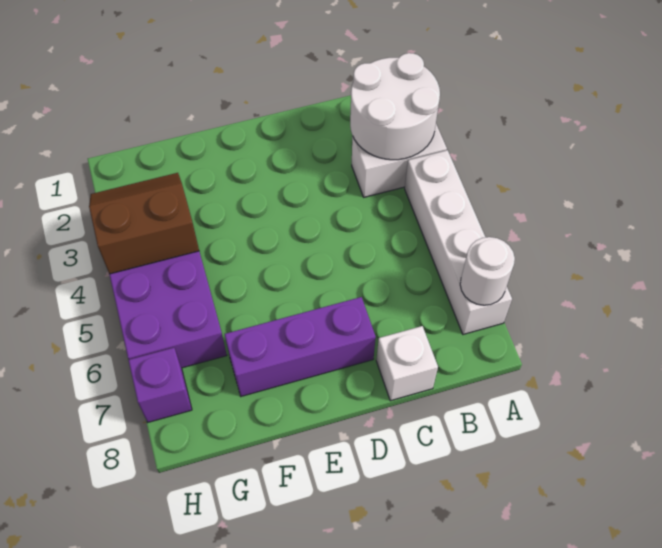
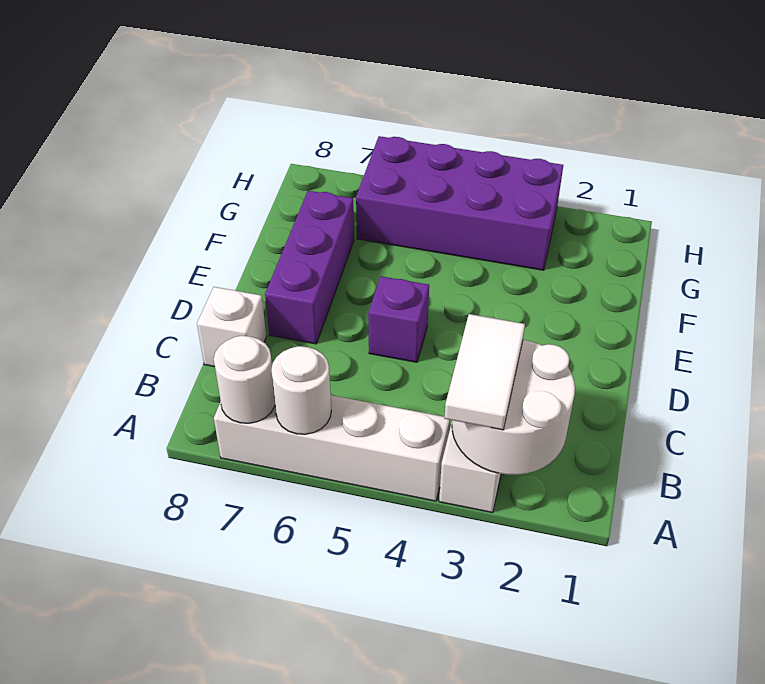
none -> white tile A3:B3 level 3
none -> white round brick A6 level 2
brown slope G3:H4 level 2 top 4 -> none
purple brick H7 level 1 -> purple brick D5 level 1

